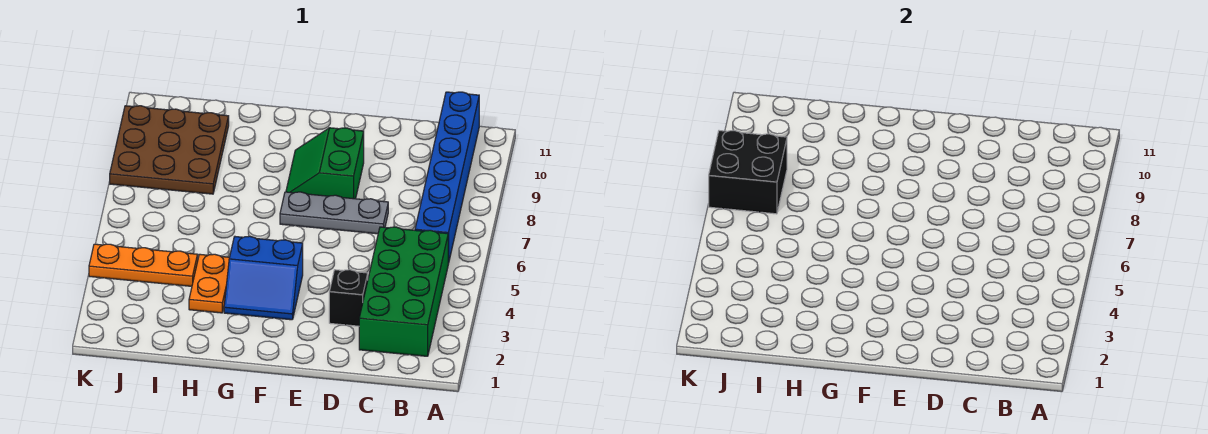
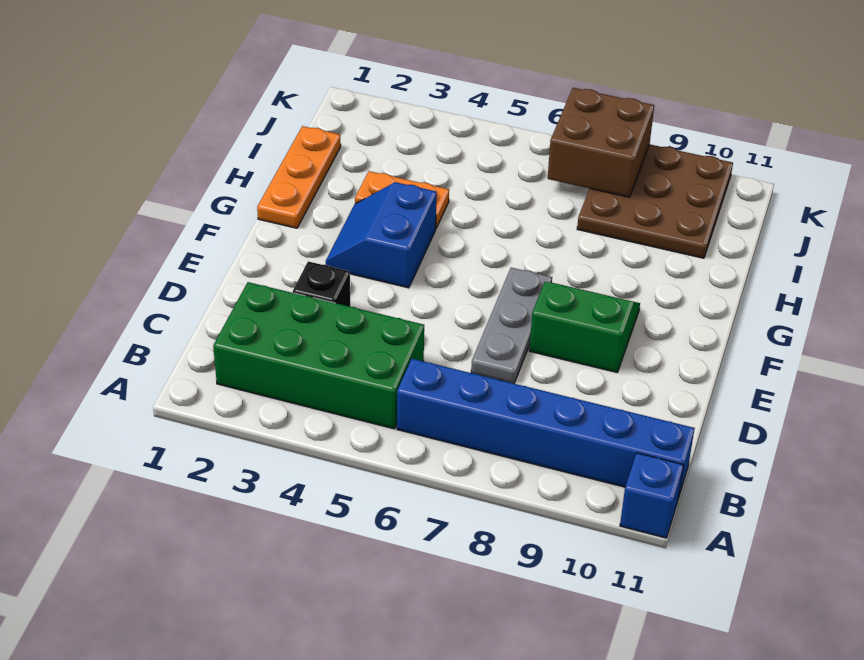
none -> blue brick A11 level 1
orange plate I4:K4 level 1 -> orange plate G1:I1 level 1
black brick J7:K8 level 2 -> brown brick J7:K8 level 2

